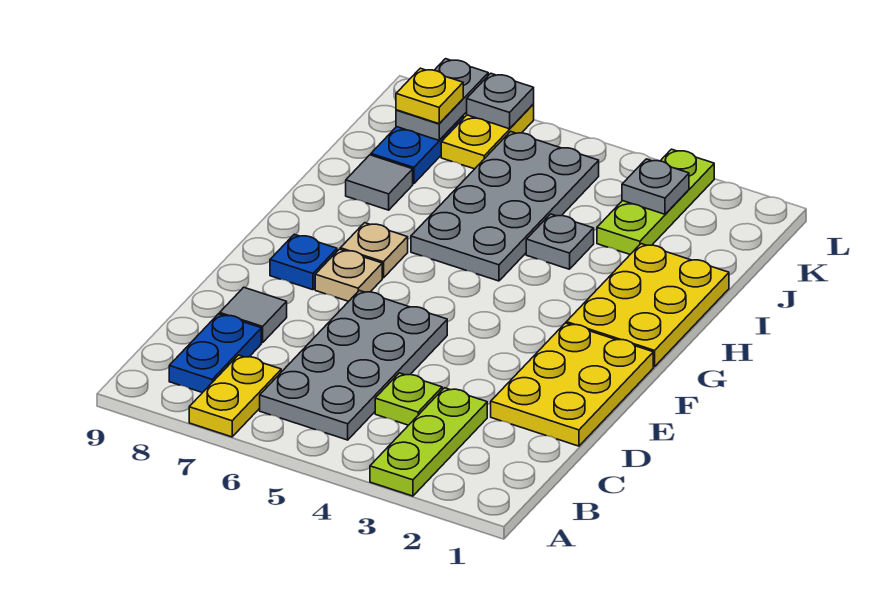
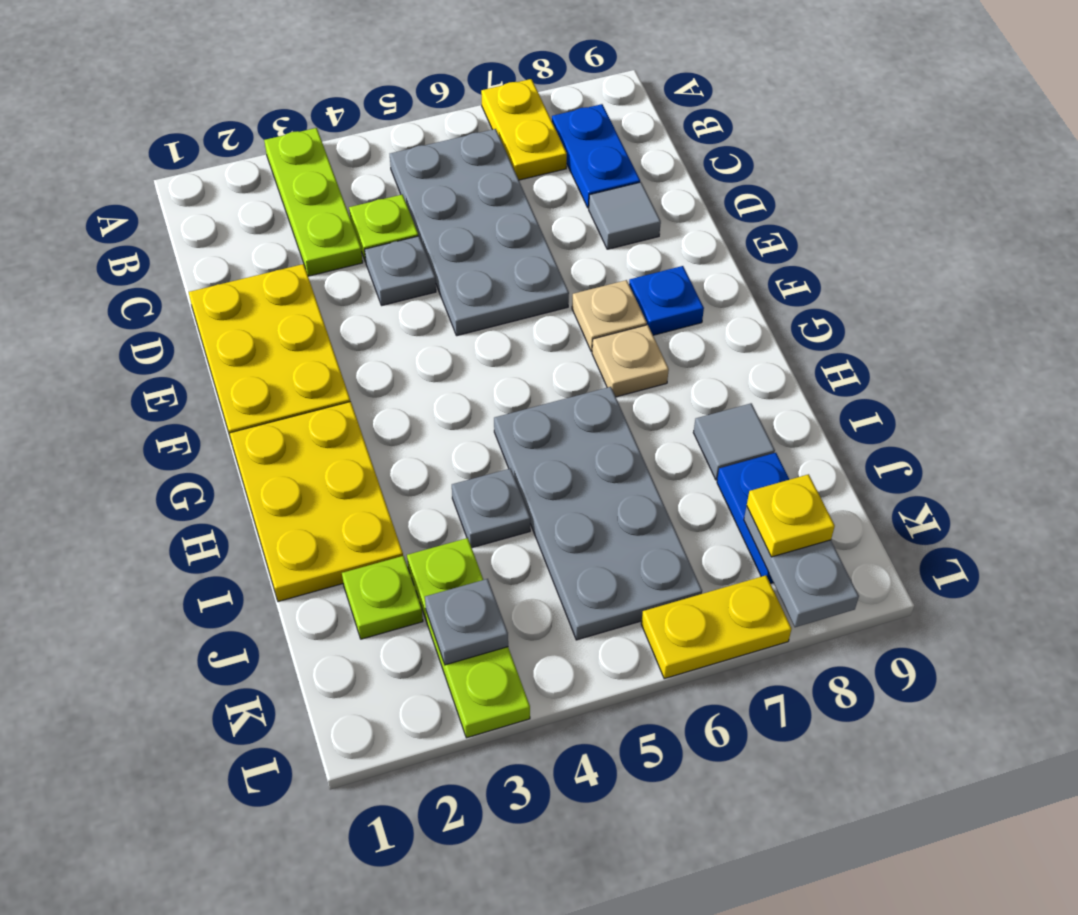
none -> lime plate J2 level 1
yellow plate K7:L7 level 1 -> yellow plate L6:L7 level 1
grey plate L7 level 2 -> grey plate D4 level 1

